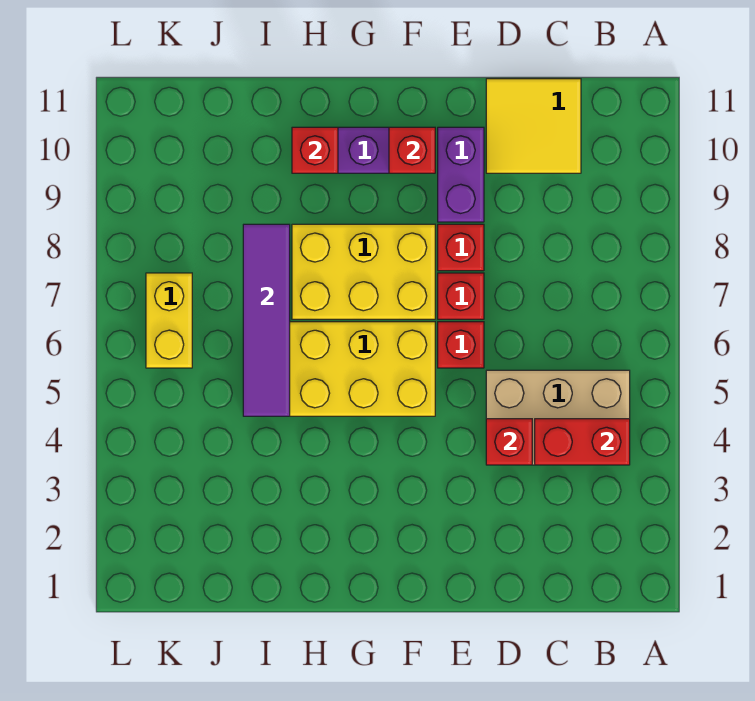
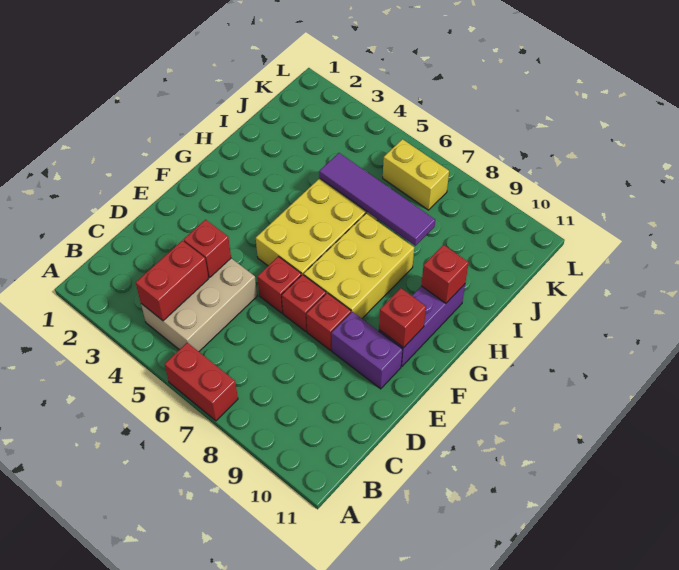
none -> red brick A6:A7 level 1
yellow tile C10:D11 level 1 -> none

